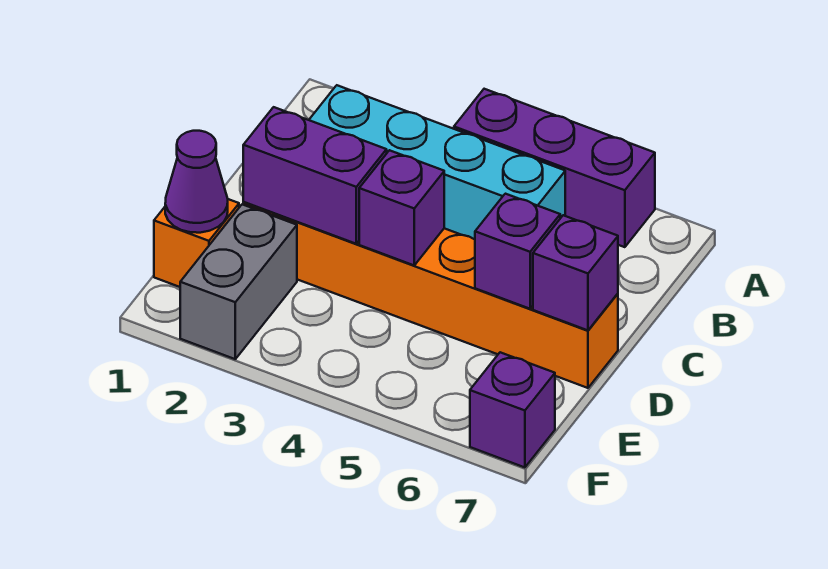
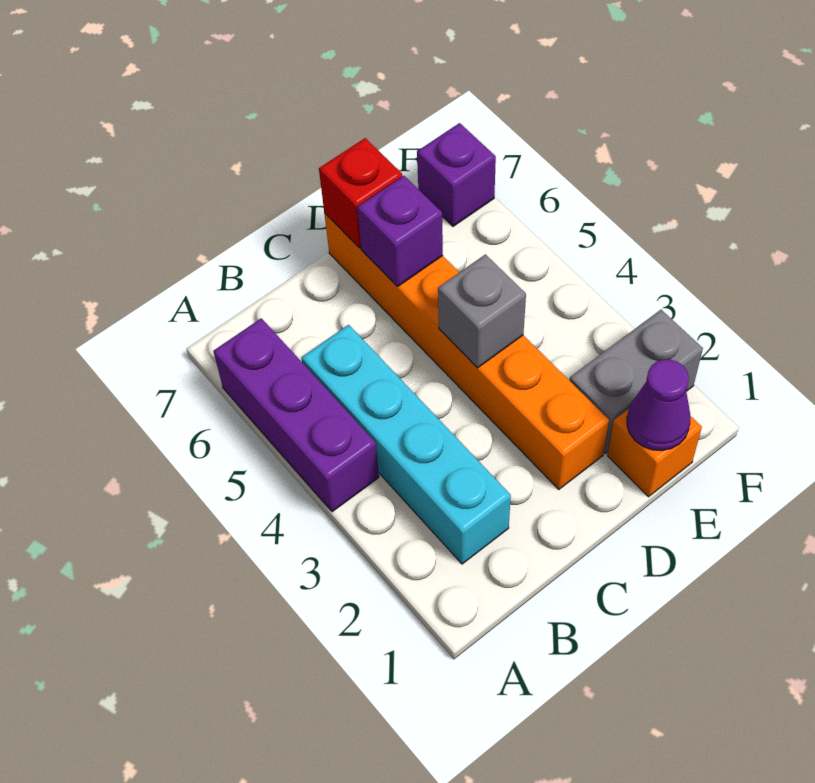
purple brick D2:D3 level 2 -> none
purple brick D4 level 2 -> grey brick D4 level 2
purple brick D7 level 2 -> red brick D7 level 2

